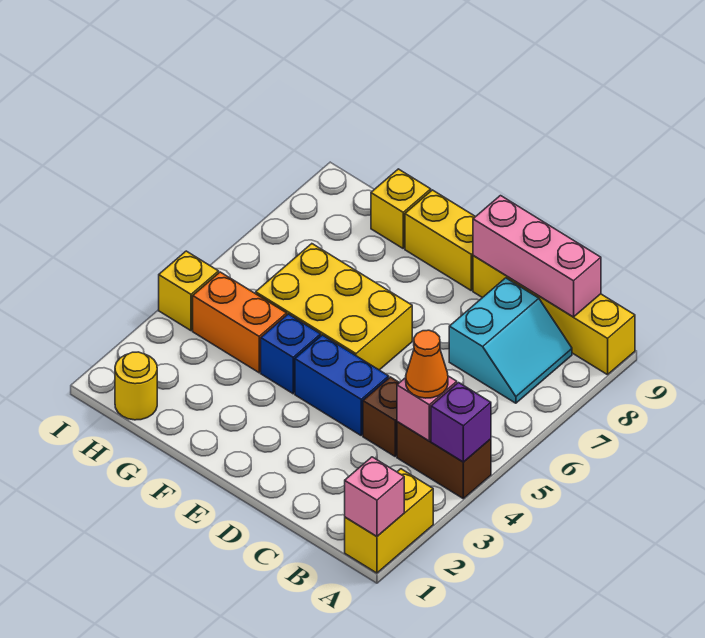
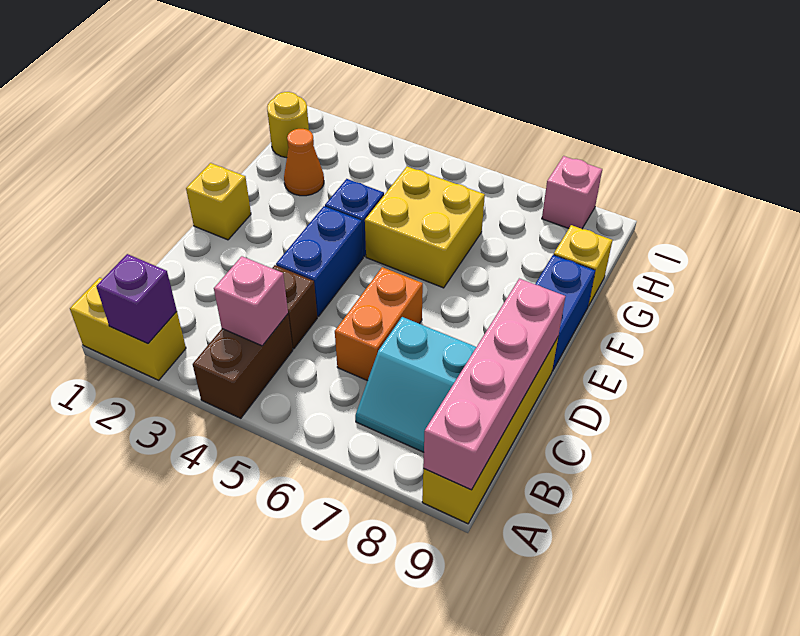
pink brick A1 level 2 -> pink brick I8 level 1
purple brick A4 level 2 -> purple brick A2 level 2
orange cone B4 level 3 -> orange cone G2 level 1
pink brick B9:D9 level 2 -> pink brick A9:D9 level 2
yellow brick E5:G6 level 1 -> yellow brick F5:G6 level 1
yellow brick E9:F9 level 1 -> blue brick E9:F9 level 1
orange brick G4:H4 level 1 -> orange brick C6:D6 level 1
yellow brick I4 level 1 -> yellow brick E1 level 1

